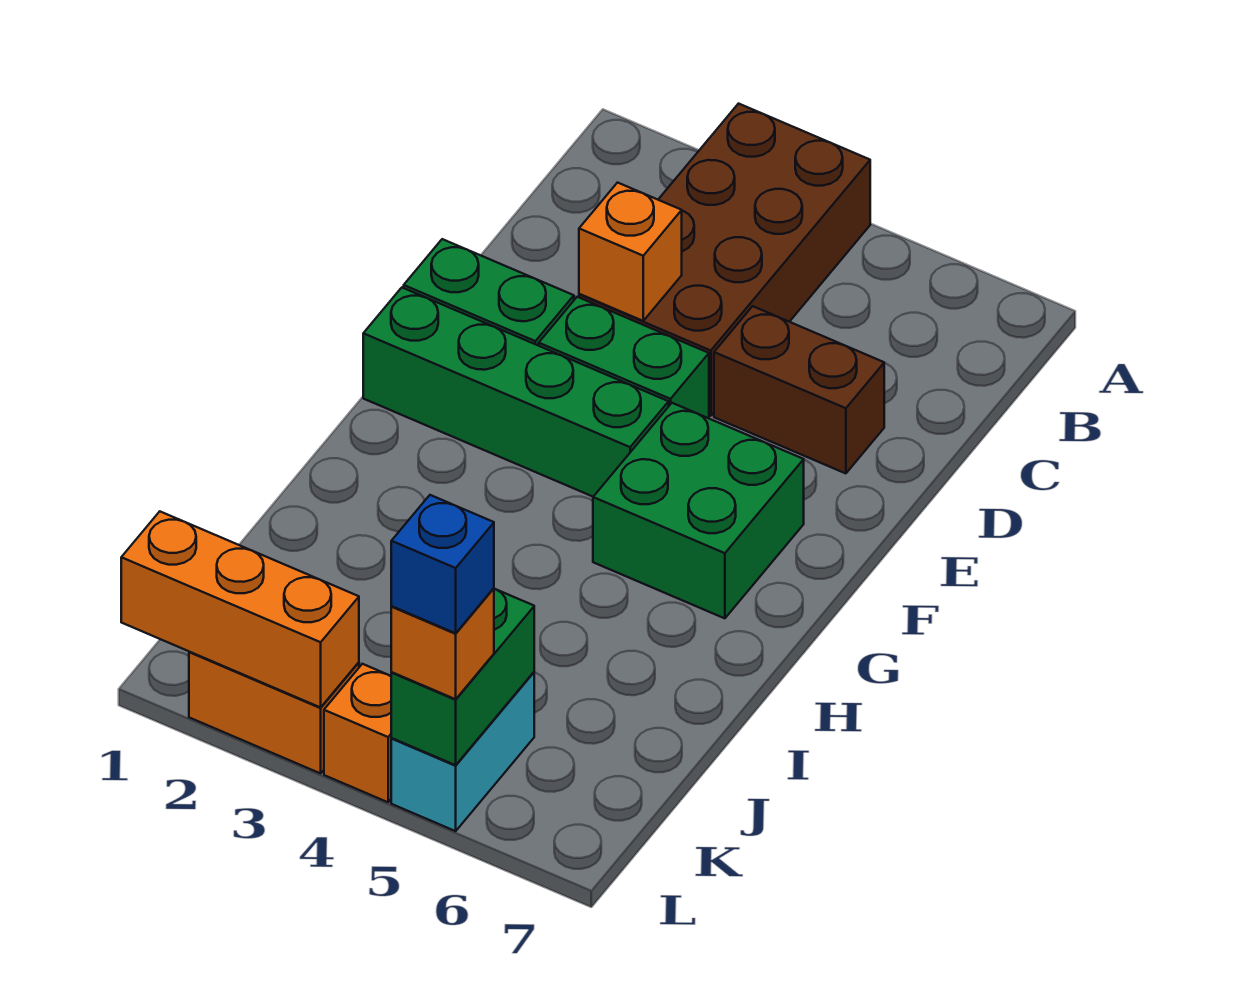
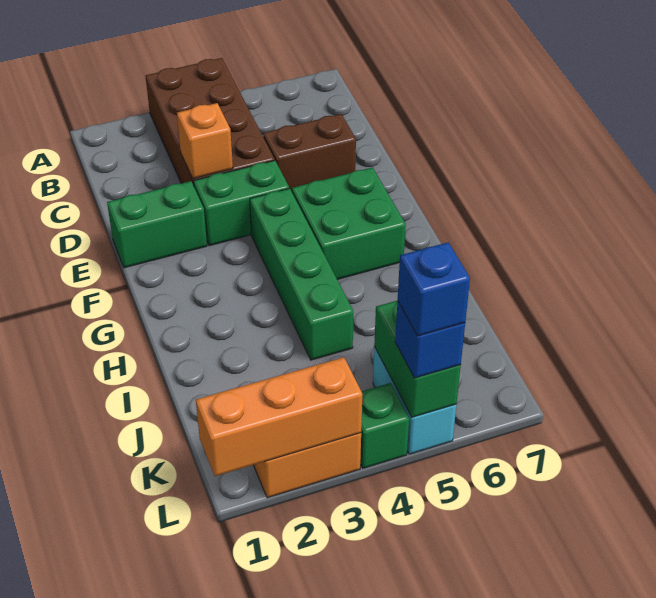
green brick F1:F4 level 1 -> green brick F4:I4 level 1
orange brick L4 level 1 -> green brick L4 level 1
orange brick L5 level 3 -> blue brick L5 level 3

